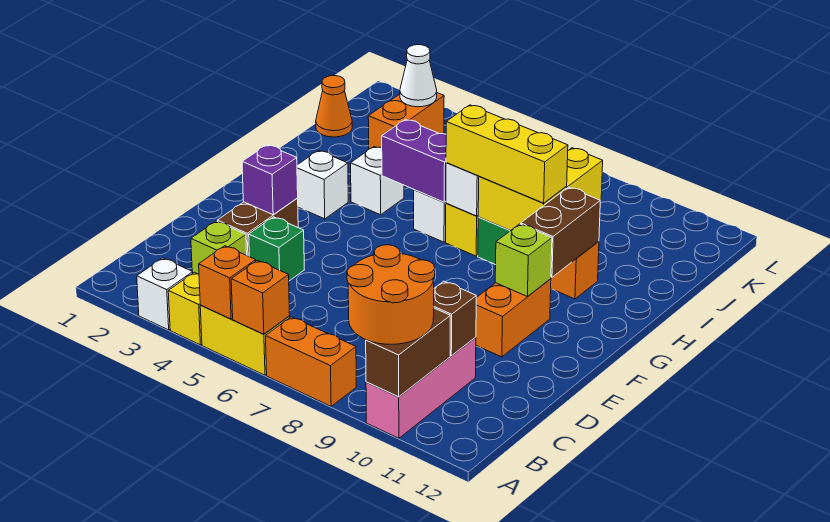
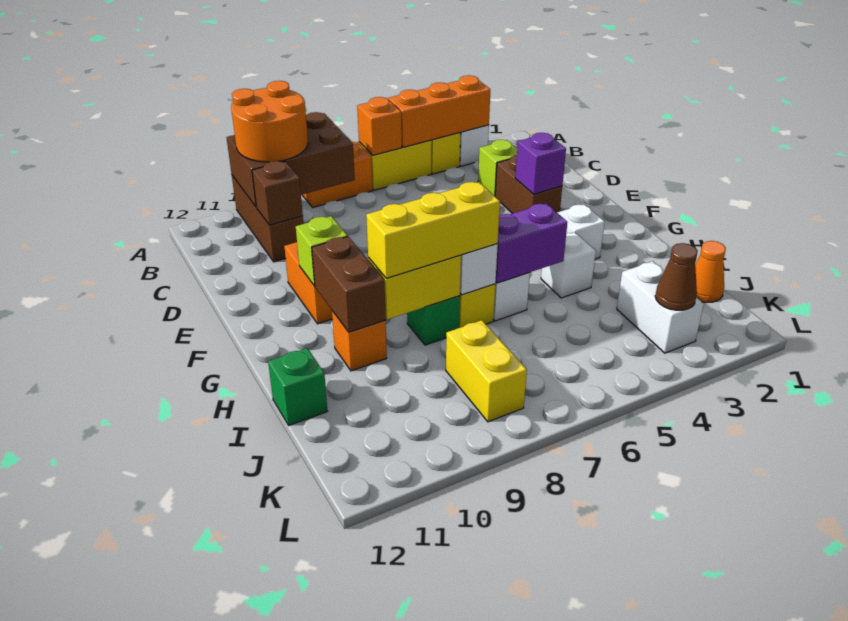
orange brick A5 level 2 -> orange brick A3:A5 level 2
pink brick A10:C10 level 1 -> brown brick A10:C10 level 1
brown brick A10:B10 level 2 -> brown brick A8:B10 level 2
green brick D4 level 1 -> green brick I12 level 1
orange brick J3:K3 level 1 -> white brick J3:K3 level 1
white cone K3 level 2 -> brown cone K3 level 2

